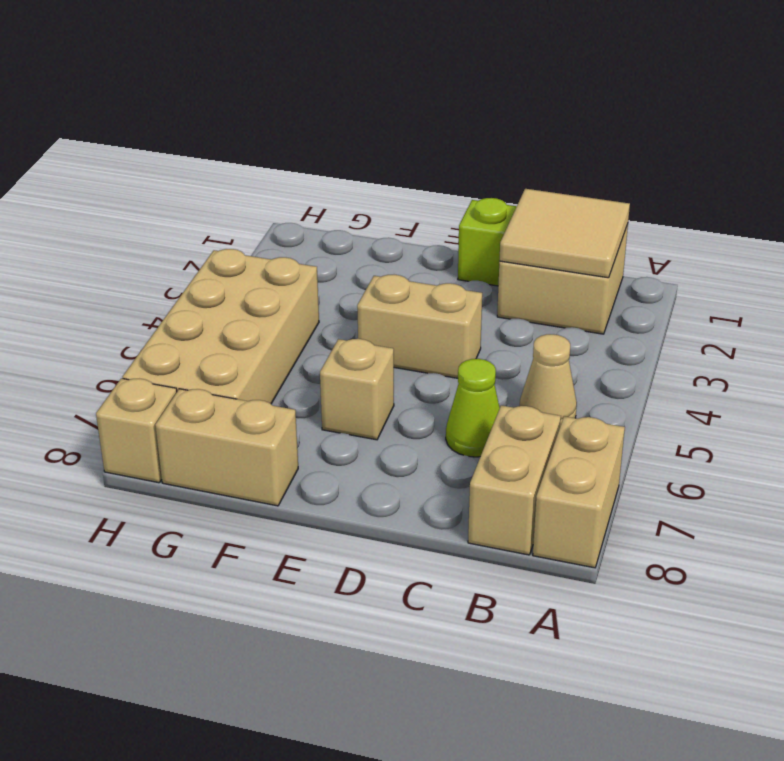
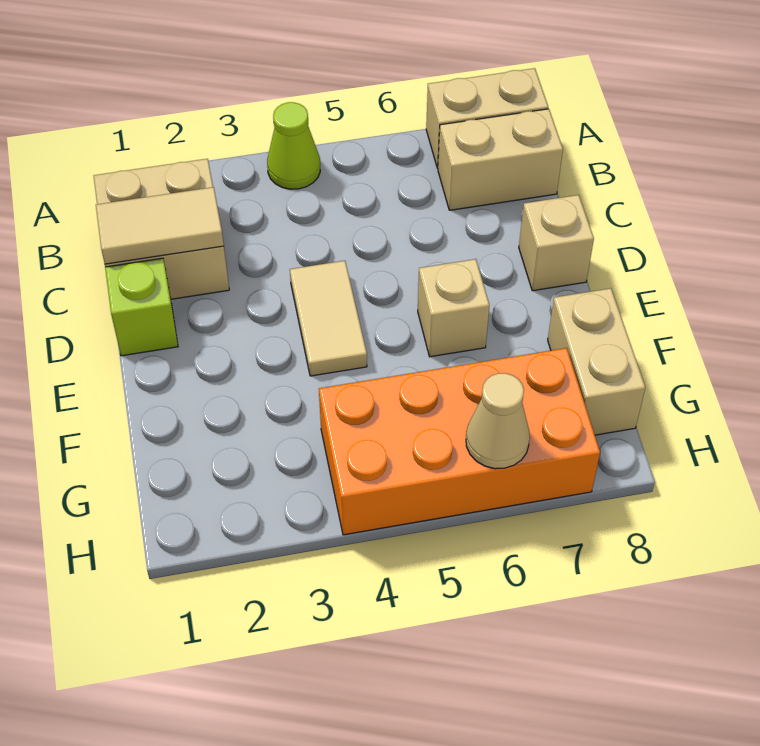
tan tile B1:C2 level 2 -> tan tile C1:C2 level 2
tan cone B5 level 1 -> tan cone H6 level 2
lime cone C6 level 1 -> lime cone A4 level 1
tan brick D4:E4 level 1 -> tan tile D4:E4 level 1
tan brick G4:H7 level 1 -> orange brick G4:H7 level 1
tan brick H8 level 1 -> tan brick D8 level 1

